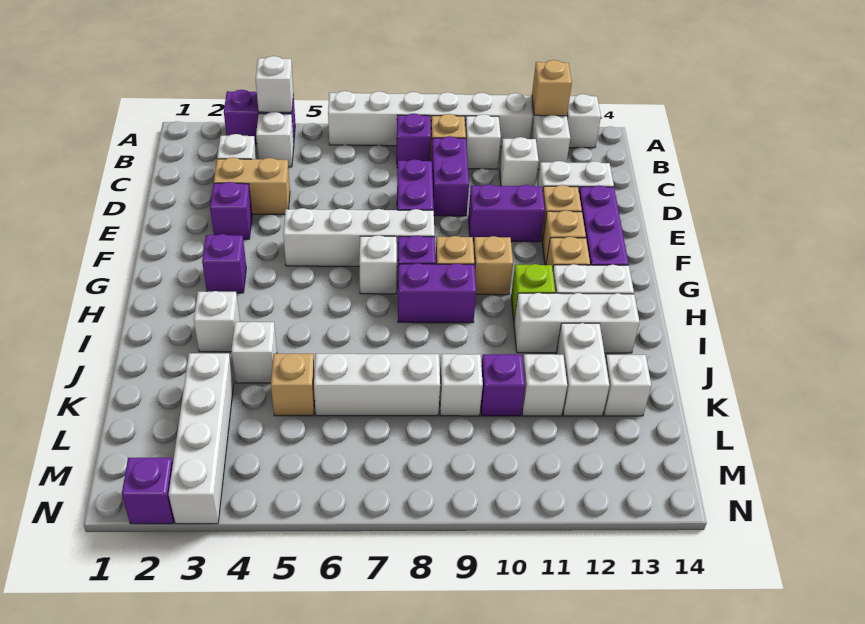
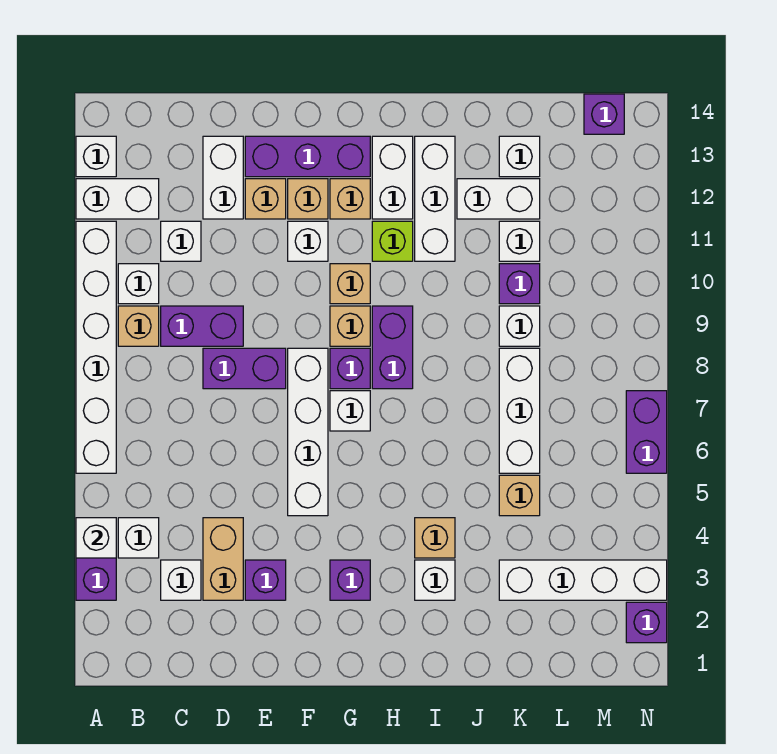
tan brick A12 level 2 -> tan brick I4 level 1
purple brick B8 level 1 -> purple brick M14 level 1
purple brick E10:E11 level 1 -> purple brick N6:N7 level 1
white brick J4 level 1 -> white brick F11 level 1

